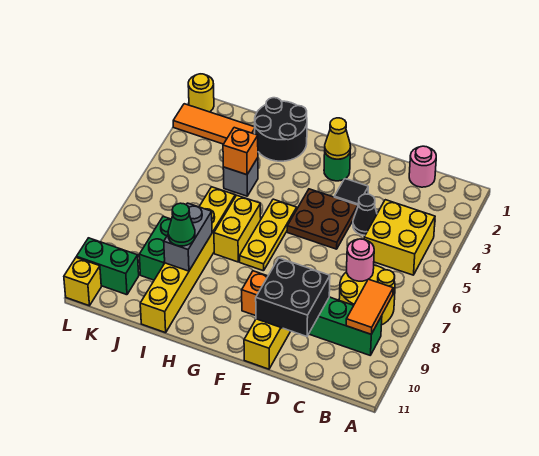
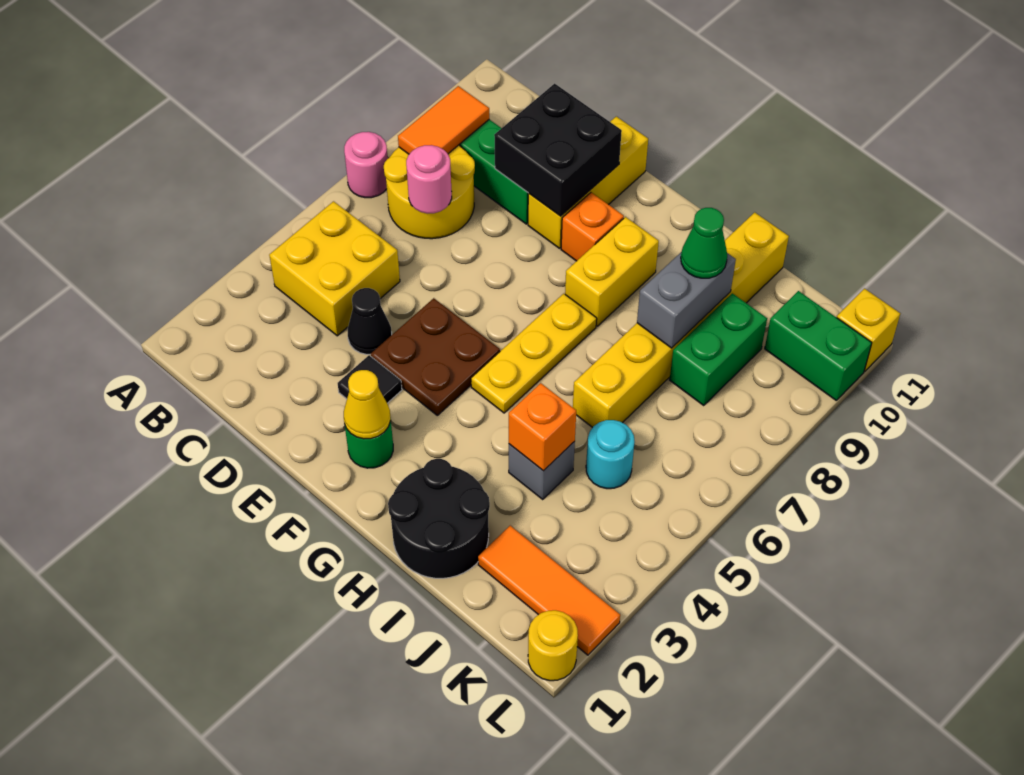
pink round brick C1 level 1 -> pink round brick A7 level 1
yellow brick H6:H7 level 1 -> yellow brick G8:G9 level 1
none -> cyan round brick J5 level 1

